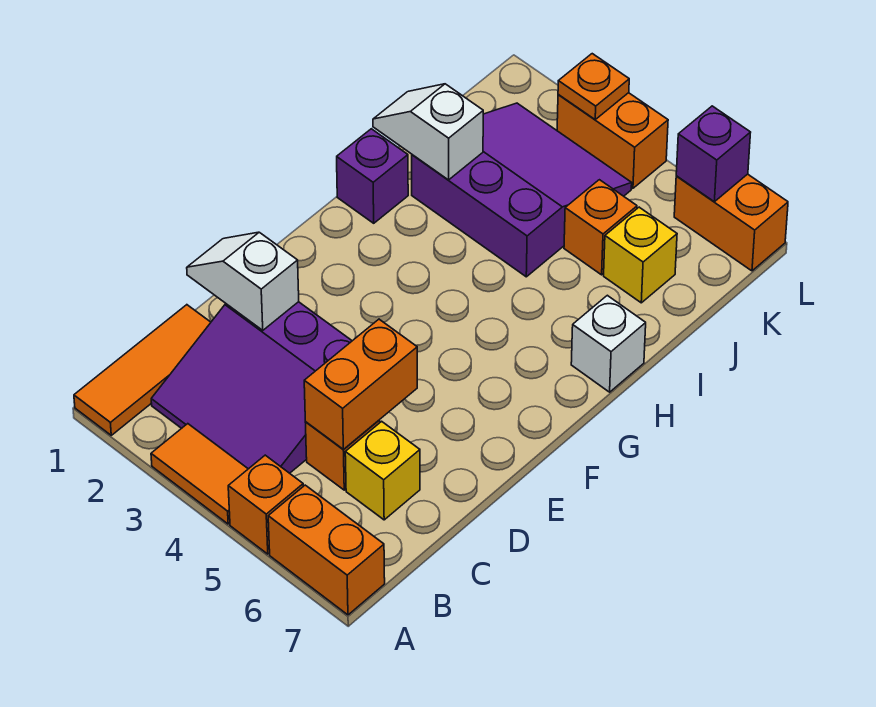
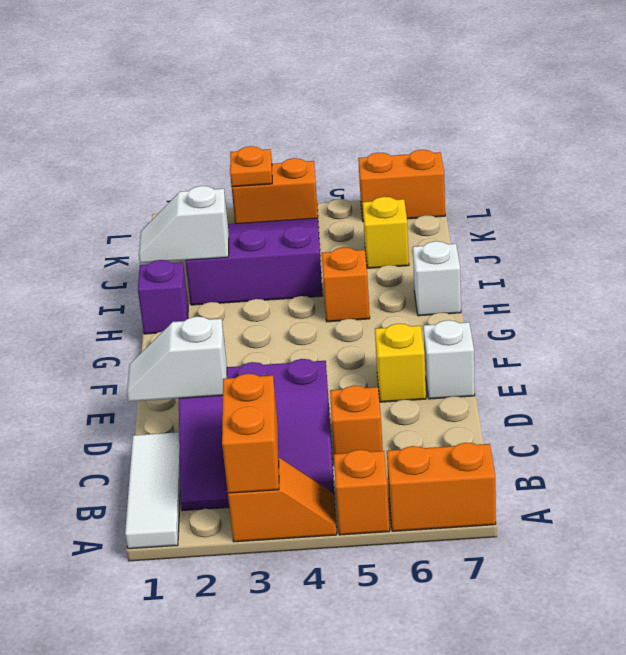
orange tile A1:C1 level 1 -> white tile A1:C1 level 1
orange tile A3:A4 level 1 -> orange slope A3:A4 level 1 top 3
orange brick C5:D5 level 2 -> orange brick A3:B3 level 2
yellow brick C6 level 1 -> yellow brick E6 level 1
none -> white brick E7 level 1
orange brick J5 level 1 -> orange brick H5 level 1
purple brick L6 level 2 -> none

